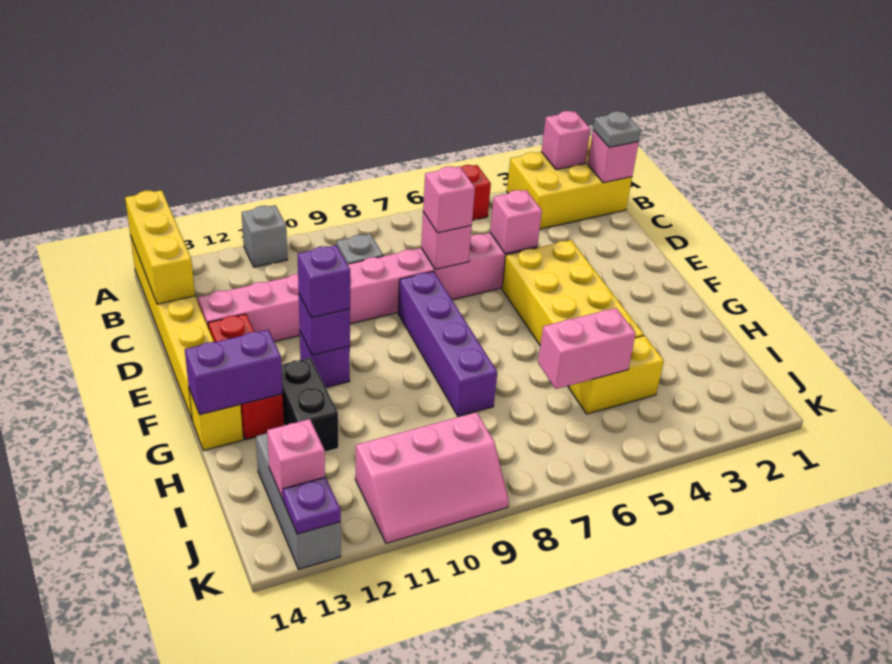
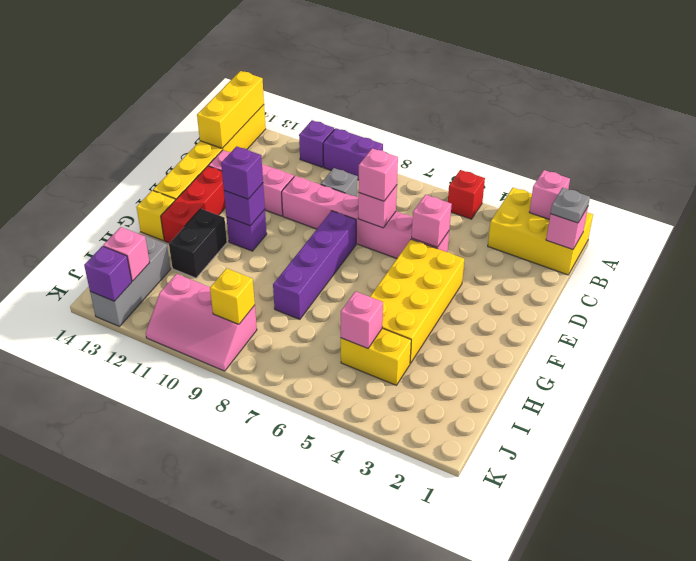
grey brick A11 level 1 -> purple brick A11 level 1
purple brick G13:G14 level 2 -> purple brick A9:A10 level 1
pink brick I5:I6 level 2 -> pink brick I5 level 2
none -> yellow brick J9 level 2
purple plate K13 level 2 -> purple brick K13 level 2

